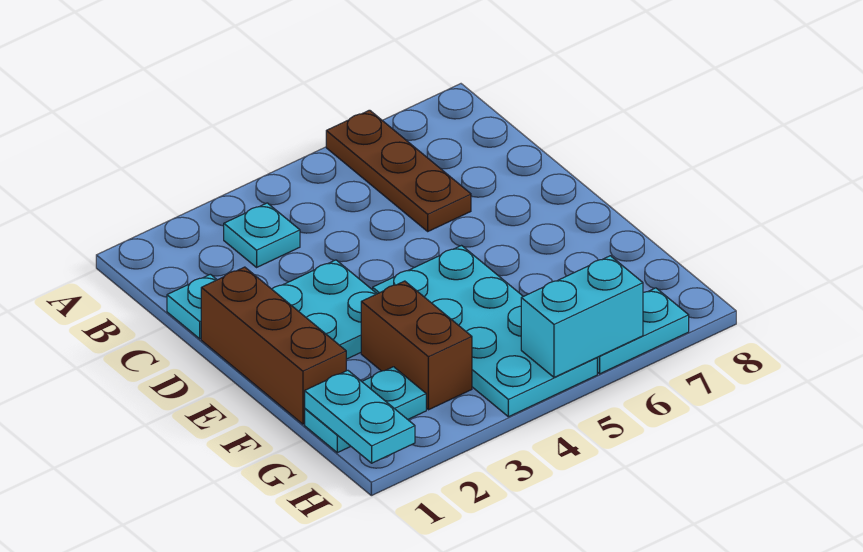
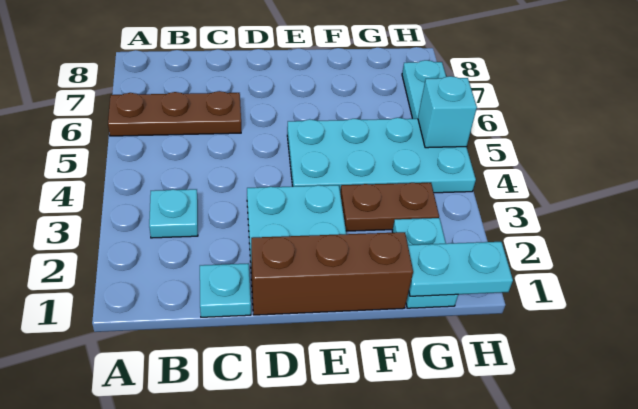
brown brick F3:G3 level 1 -> brown plate F3:G3 level 1
cyan brick H5:H6 level 2 -> cyan brick H5 level 2

